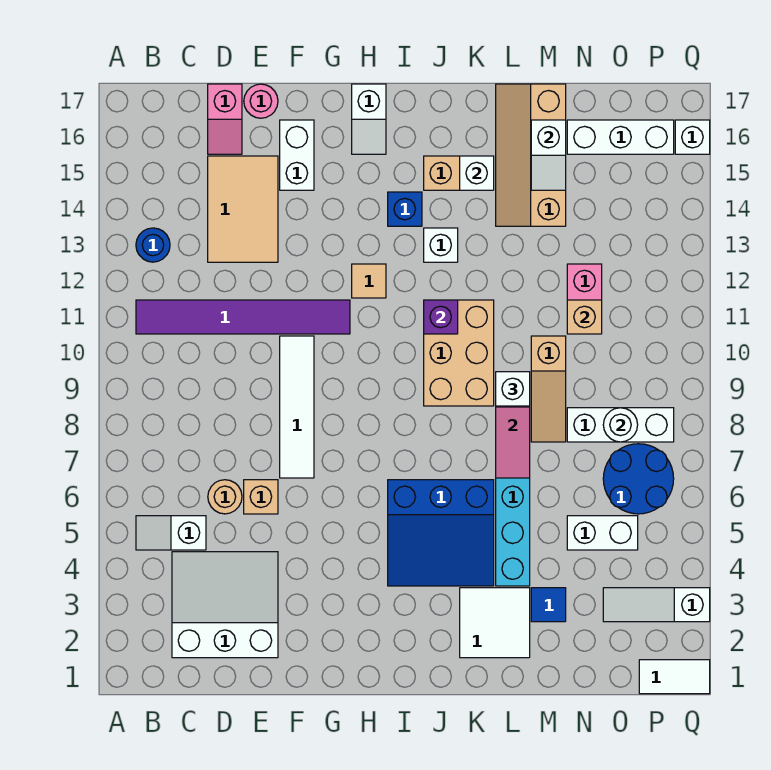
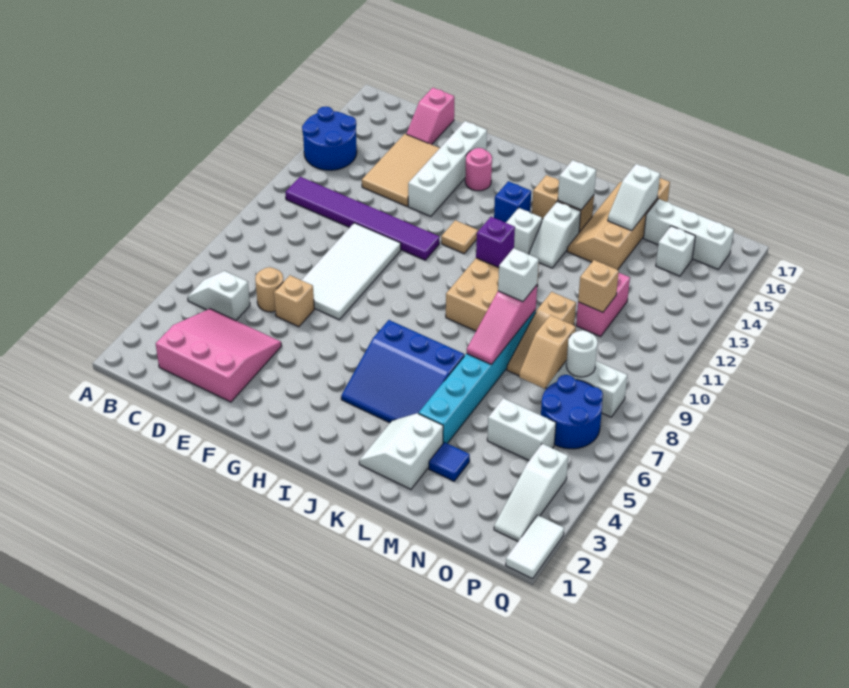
blue round brick B13 level 1 -> blue round brick A13:B14 level 1
white slope C2:E4 level 1 top 2 -> pink slope C2:E4 level 1 top 2
pink round brick E17 level 1 -> pink round brick G15 level 1
white tile F7:F10 level 1 -> white tile E7:F10 level 1
white brick F15:F16 level 1 -> white brick F13:F16 level 1
white slope H16:H17 level 1 top 17 -> white slope K13:K14 level 1 top 14
white tile K2:L3 level 1 -> white slope K2:L3 level 1 top L
none -> tan slope N7:N8 level 2 top 8
white slope O3:Q3 level 1 top Q -> white slope P2:P4 level 1 top 4
white tile P1:Q1 level 1 -> white tile Q1:Q2 level 1
white brick Q16 level 1 -> white brick O15 level 1

